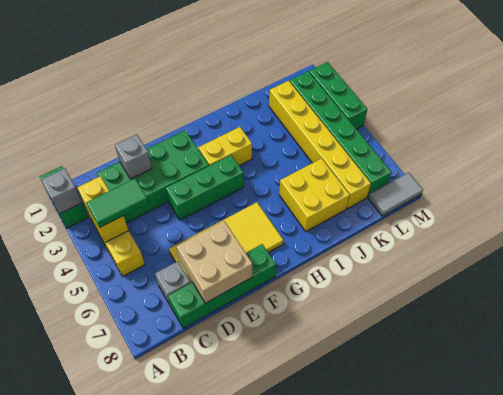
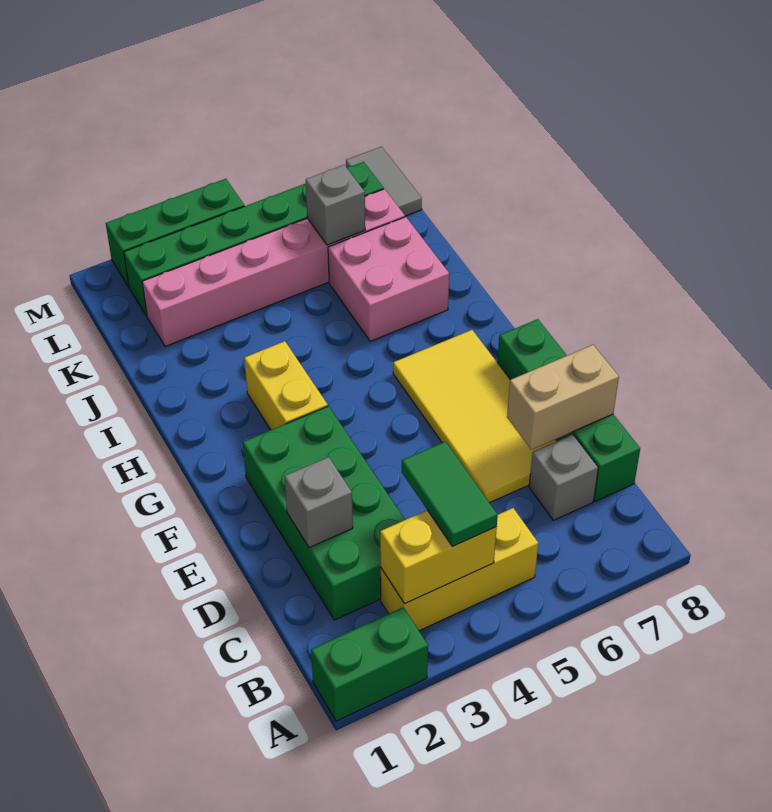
grey brick A2 level 2 -> grey brick K6 level 2
tan brick D7:E8 level 2 -> tan brick D7:D8 level 2
green brick E4:G4 level 1 -> none
yellow brick I6:J7 level 1 -> pink brick I6:J7 level 1
yellow brick K2:K7 level 1 -> pink brick K2:K7 level 1

